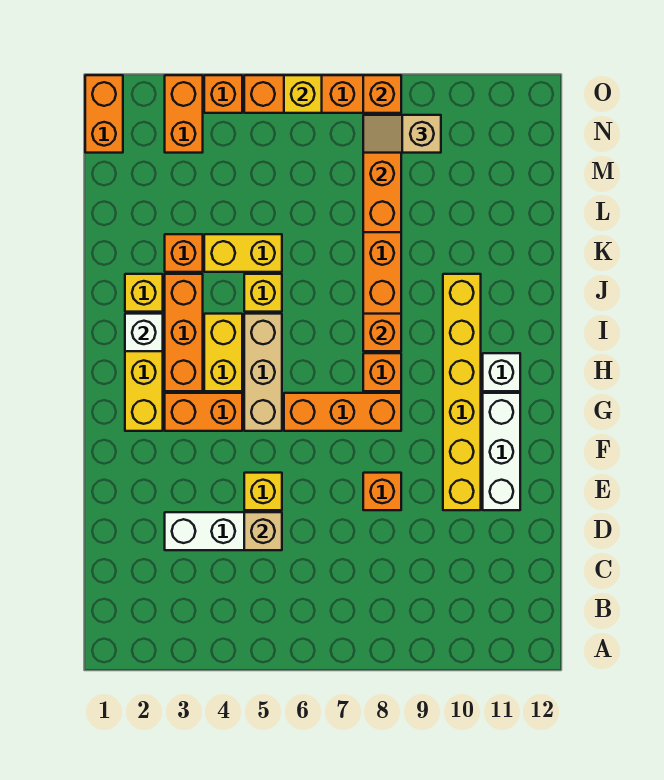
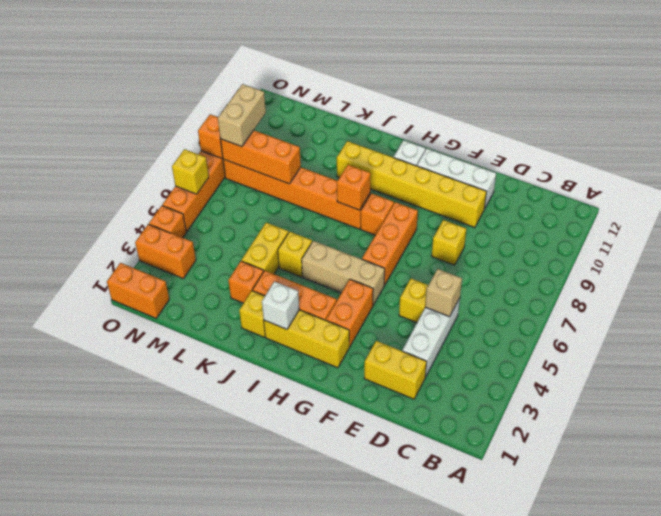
orange brick E8 level 1 -> yellow brick E8 level 1
yellow brick H4:I4 level 1 -> yellow brick D2:E2 level 1
tan slope N8:N9 level 3 top 9 -> tan brick N8:N9 level 3

